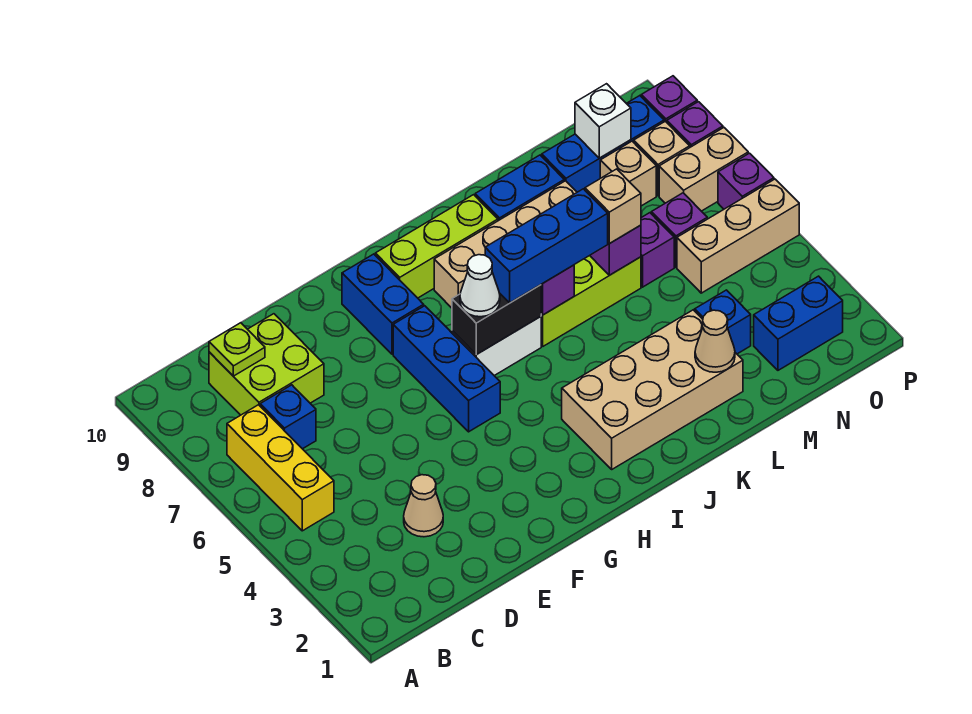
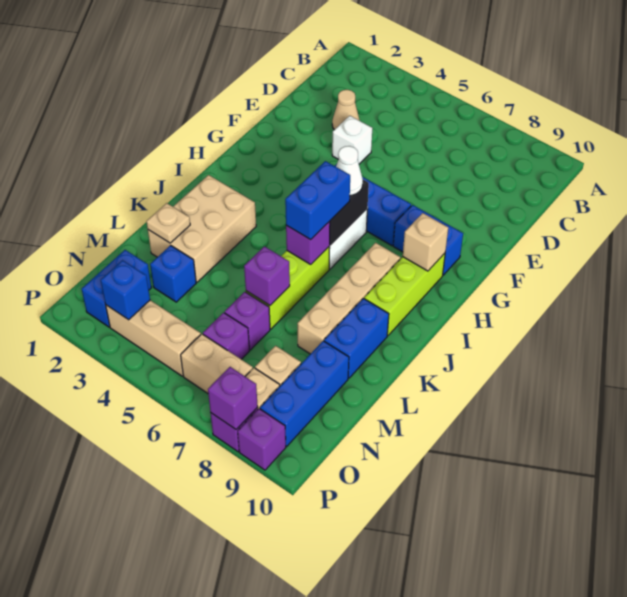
yellow brick B5:B7 level 1 -> none
blue brick C7 level 1 -> blue brick O3 level 2
lime brick C8:D9 level 1 -> none
lime plate C9 level 2 -> none
tan brick I2:L3 level 1 -> tan brick J2:L3 level 1
blue brick I6:K6 level 3 -> blue brick I6:J6 level 3
tan cone L2 level 2 -> tan plate L2 level 2
tan brick L6 level 3 -> tan brick H9 level 2
tan brick N5:P5 level 1 -> tan brick O3:O5 level 1
white brick N9 level 2 -> white brick E4 level 1
tan brick O7:P7 level 1 -> tan brick O6:O7 level 1
purple brick P6 level 1 -> purple brick P8 level 2

